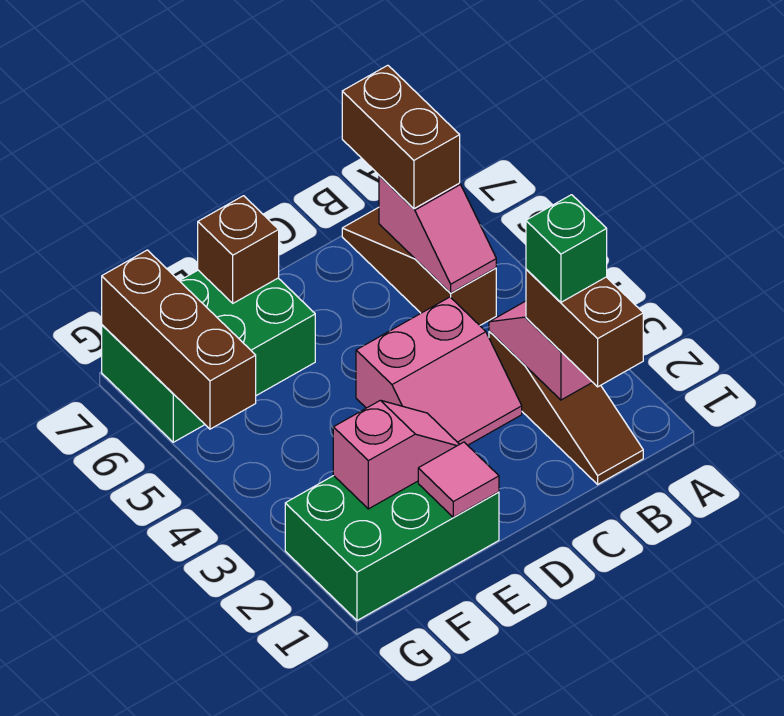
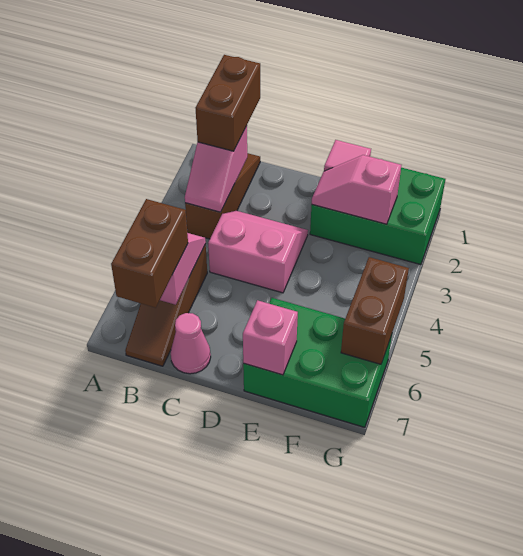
green brick B2 level 4 -> none
none -> pink cone C7 level 1
brown brick E7 level 2 -> pink brick E7 level 2
brown brick G5:G7 level 2 -> brown brick G5:G6 level 2

